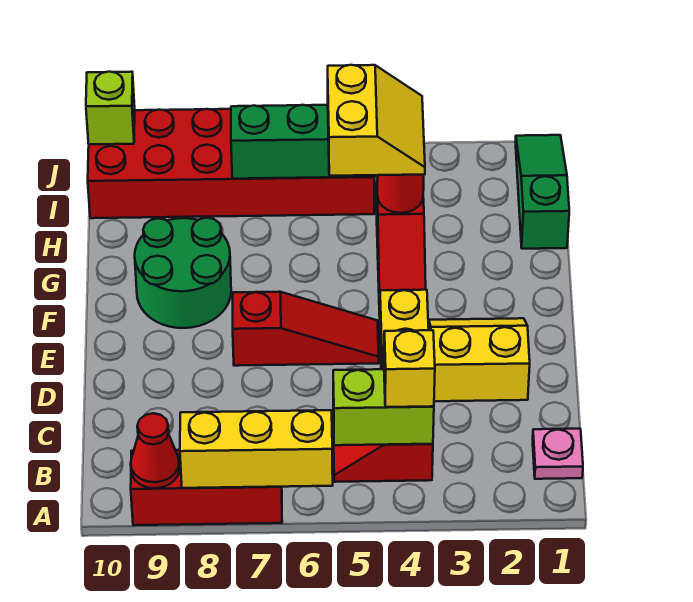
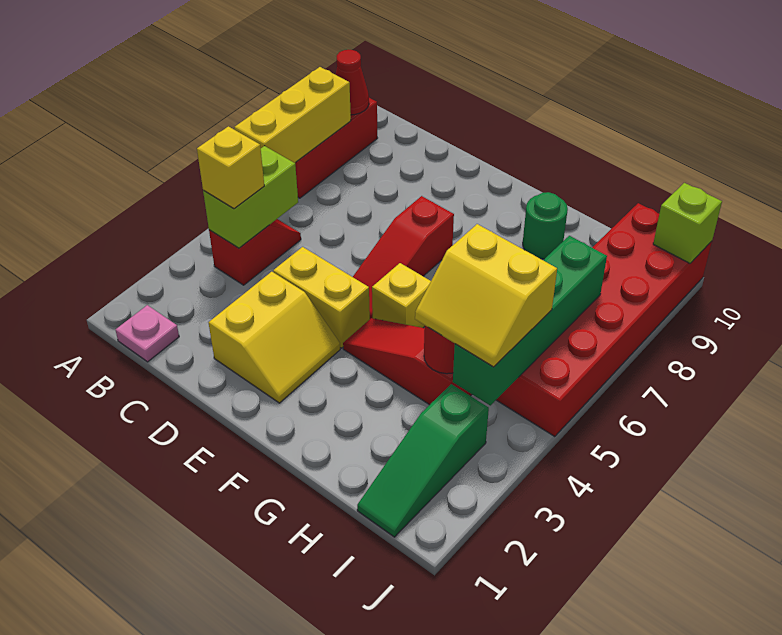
none -> yellow brick F5 level 1
green round brick F8:G9 level 1 -> green round brick G9 level 1
green slope H1:J1 level 1 top H -> green slope I1:I3 level 1 top 3

